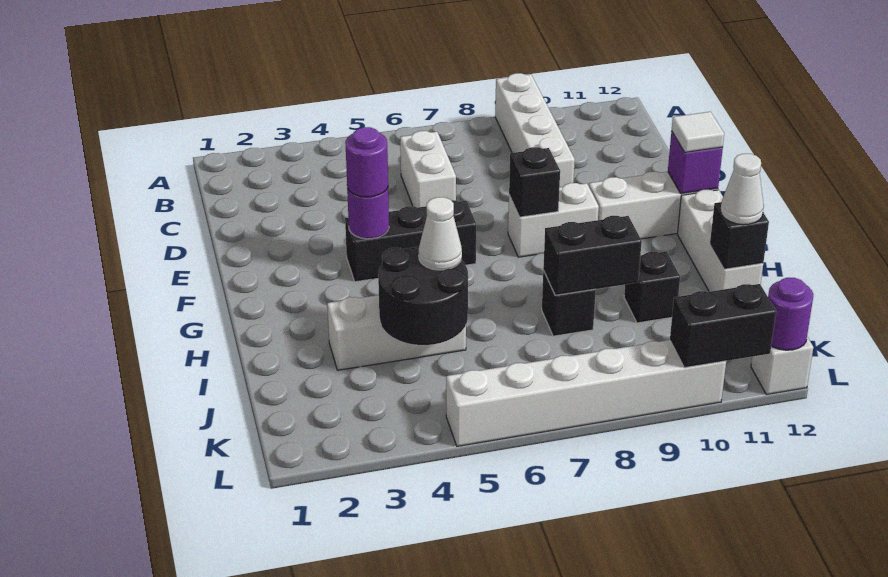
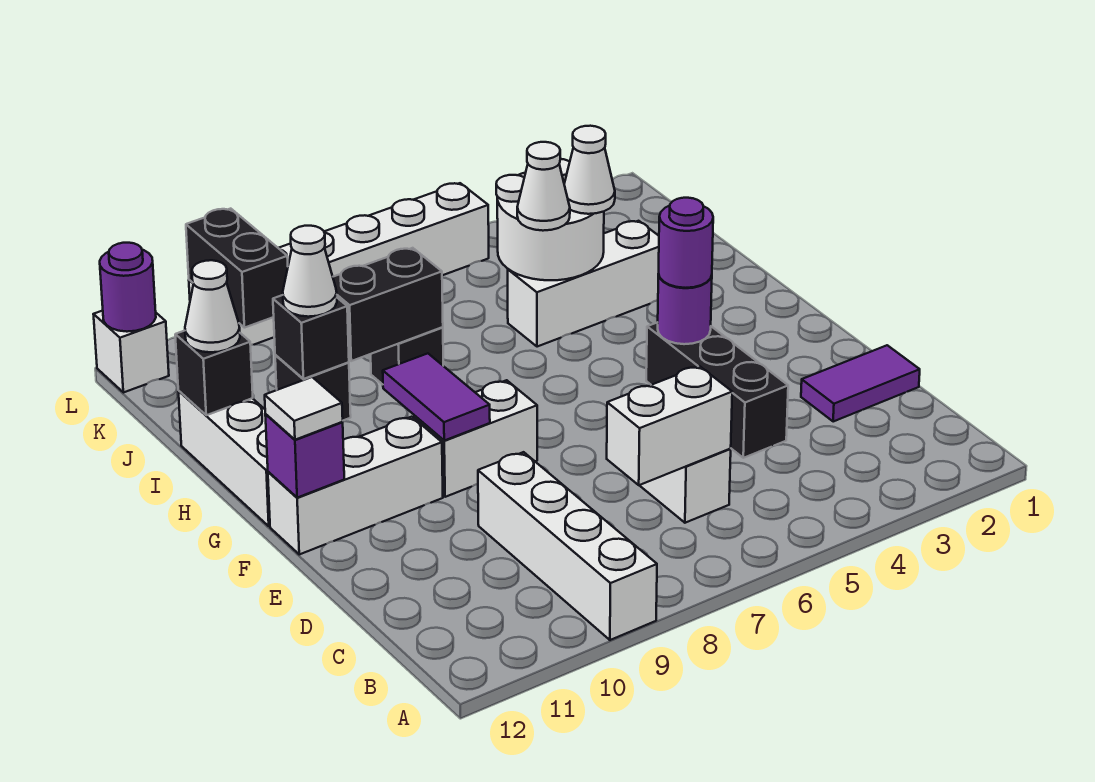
none -> white brick C6:C7 level 2
none -> purple tile D1:D2 level 1
black brick F4:F6 level 1 -> black brick D4:F4 level 1
black brick F8 level 2 -> black brick I10 level 2
none -> purple tile F9:G9 level 2
black round brick I4:J5 level 2 -> white round brick I4:J5 level 2
none -> white cone I4 level 3
none -> white cone I10 level 3
black brick L10:L11 level 2 -> black brick K10:L10 level 2

